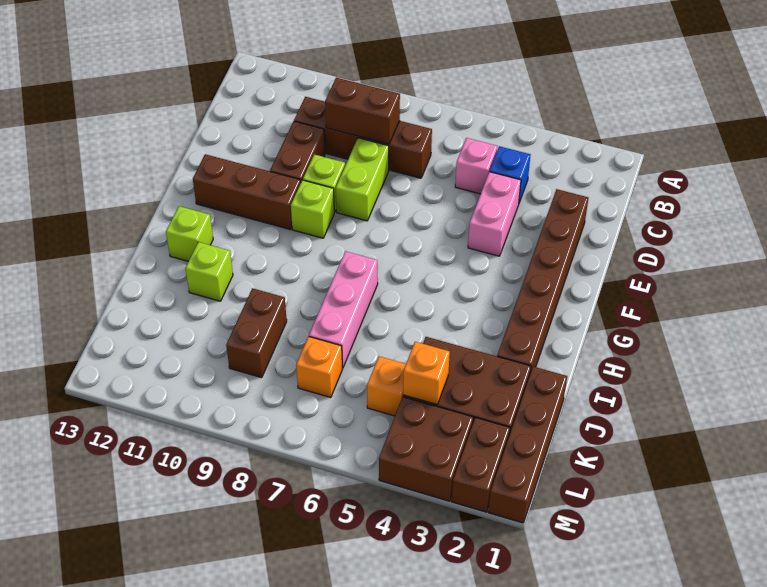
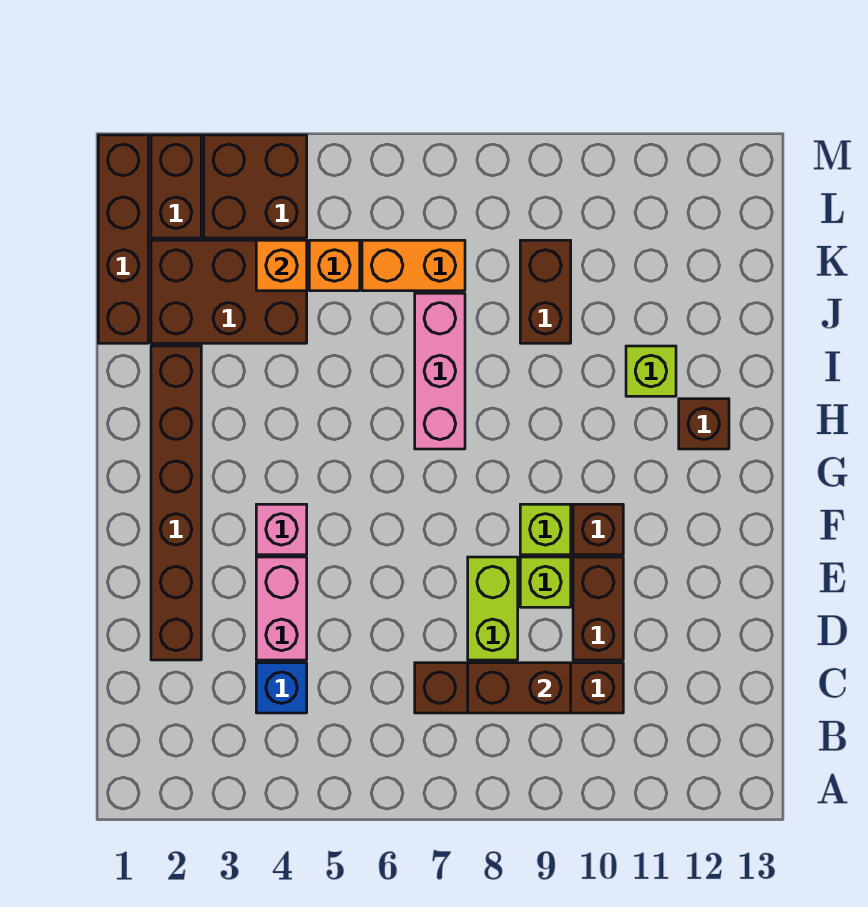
pink brick C5 level 1 -> pink brick F4 level 1
brown brick F10:F12 level 1 -> brown brick F10 level 1
lime brick H12 level 1 -> brown brick H12 level 1
orange brick K7 level 1 -> orange brick K6:K7 level 1

